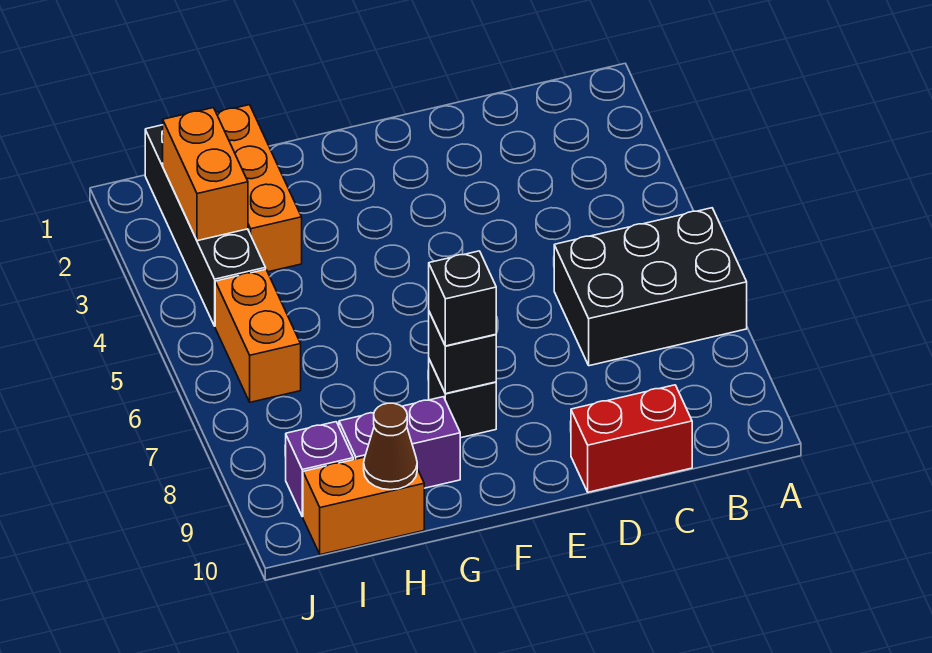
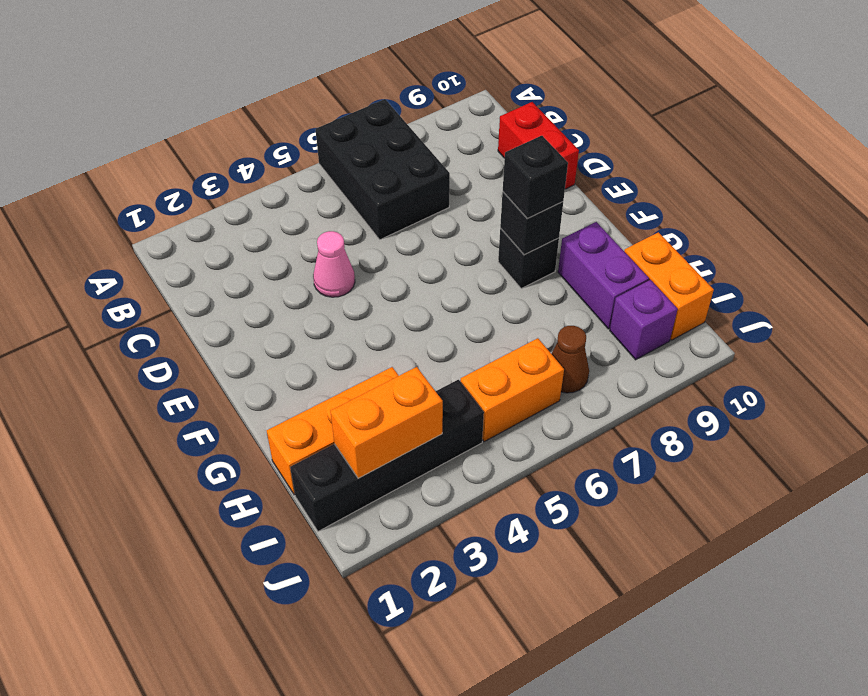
none -> pink cone D4 level 1
brown cone H10 level 2 -> brown cone I7 level 1

